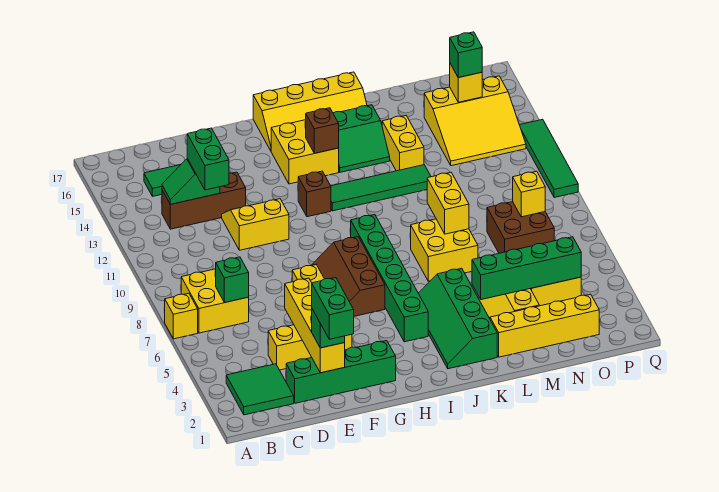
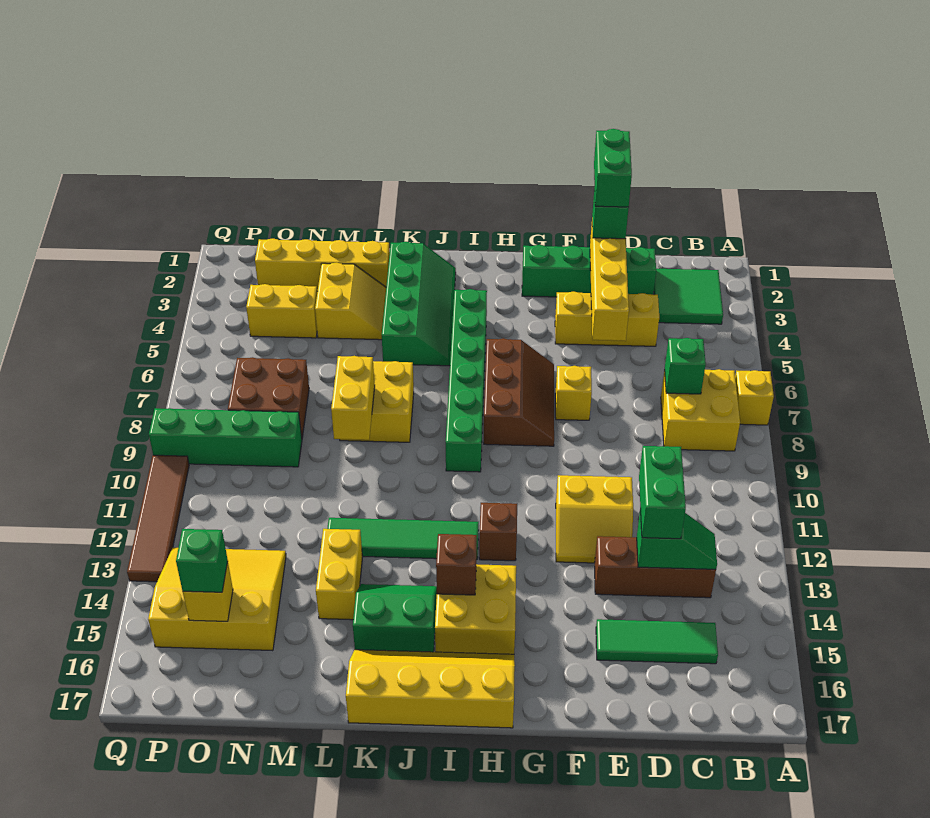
green brick L4:O4 level 2 -> green brick N9:Q9 level 1
yellow brick O8 level 2 -> none
green tile Q10:Q13 level 1 -> brown tile Q10:Q13 level 1

